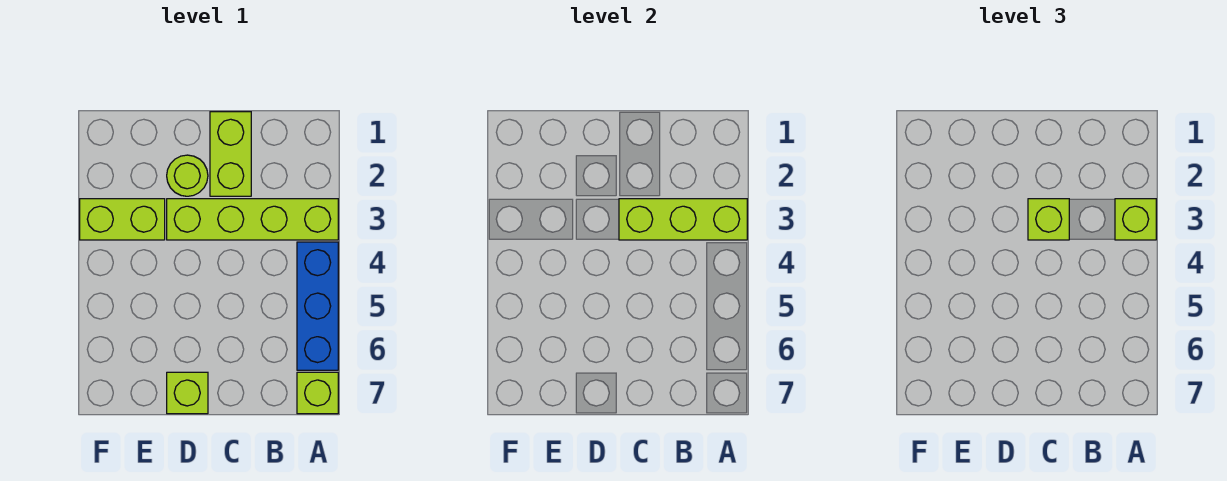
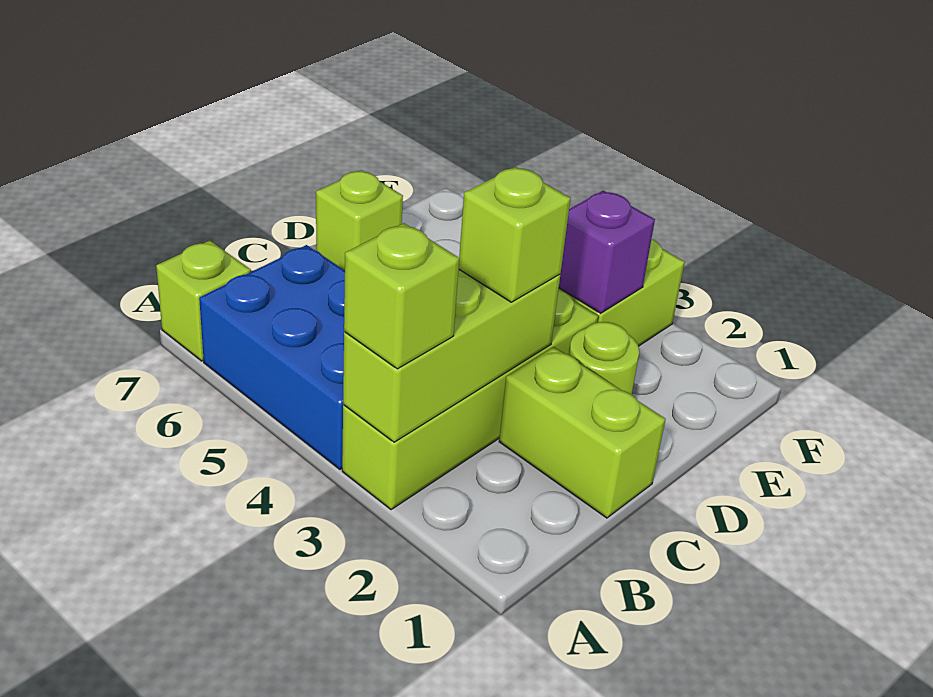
blue brick A4:A6 level 1 -> blue brick A4:B6 level 1
none -> purple brick E3 level 2

